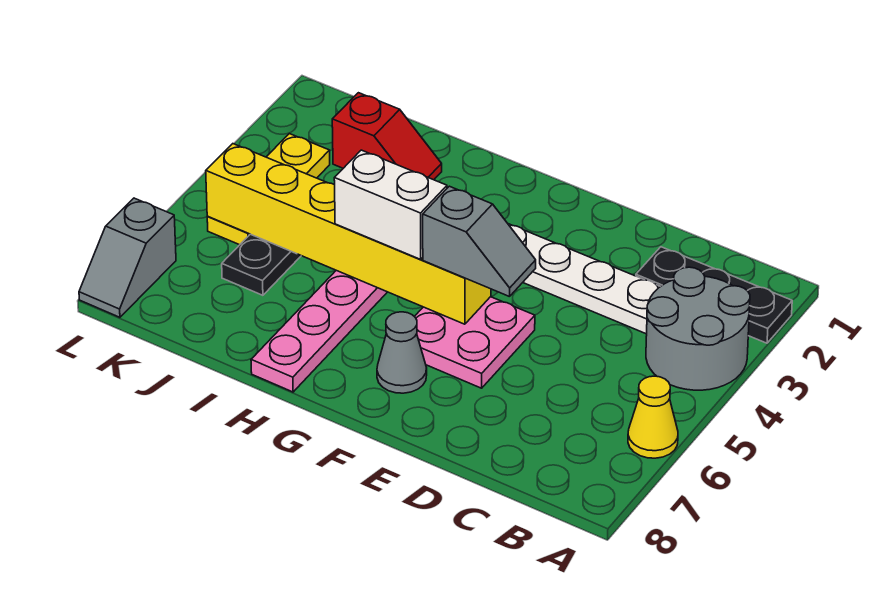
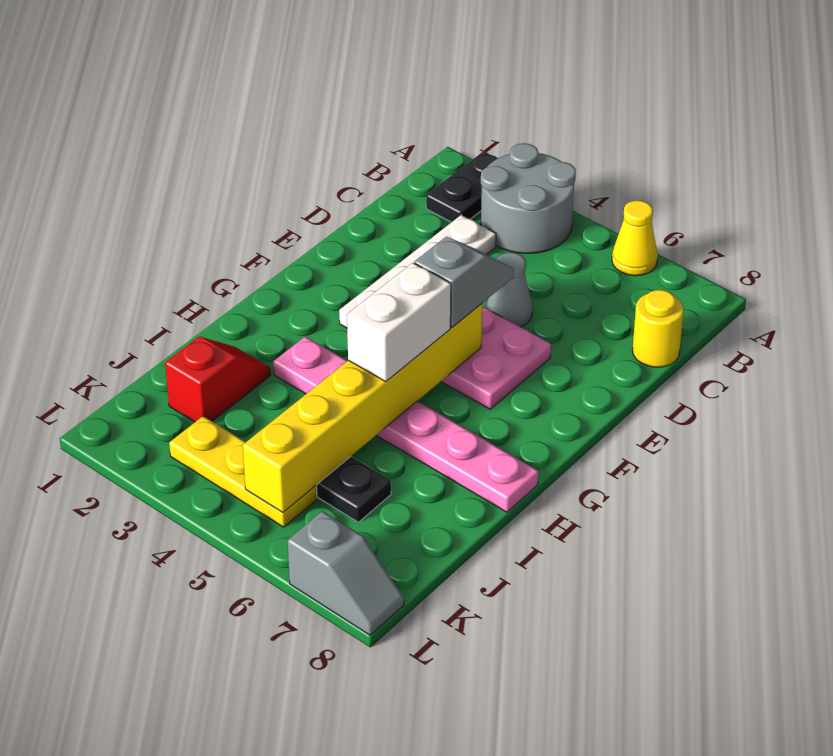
black plate A2:C2 level 1 -> black plate A2:B2 level 1
none -> yellow round brick C8 level 1
grey cone F7 level 1 -> grey cone D5 level 1

